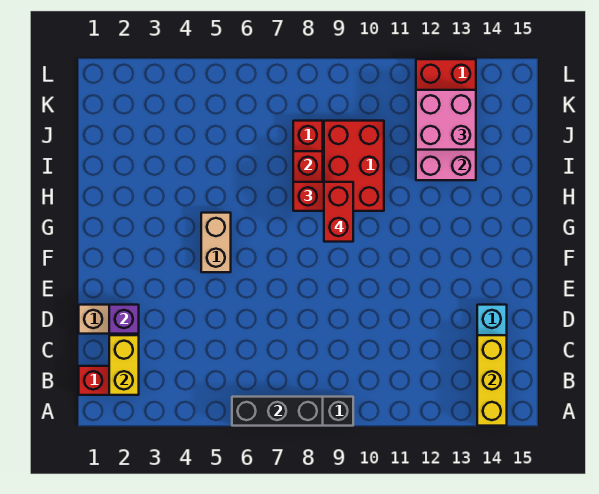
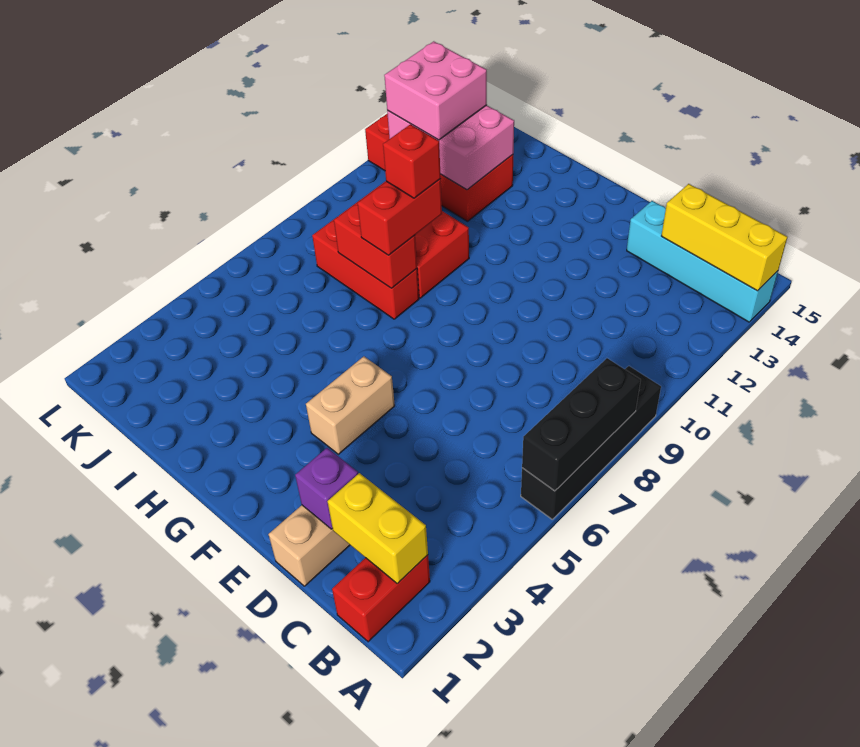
tan brick F5:G5 level 1 -> tan brick F4:F5 level 1
red brick G9:H9 level 4 -> red brick H9 level 4

